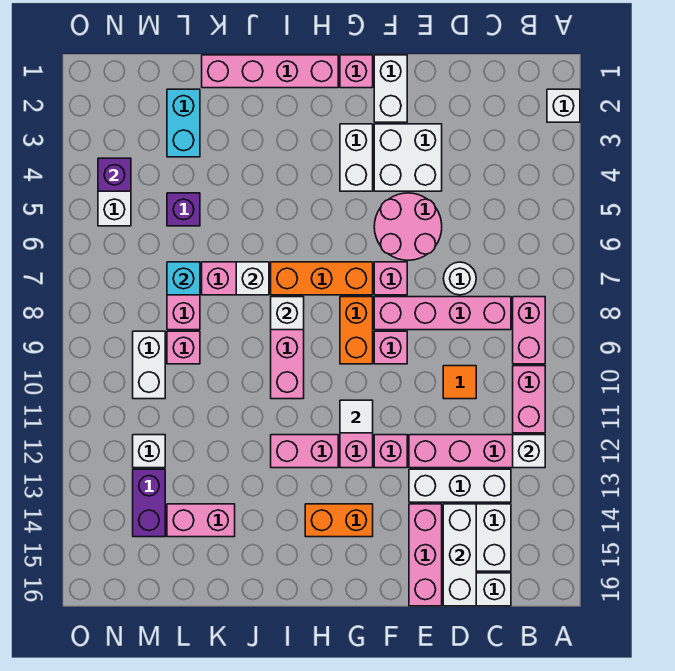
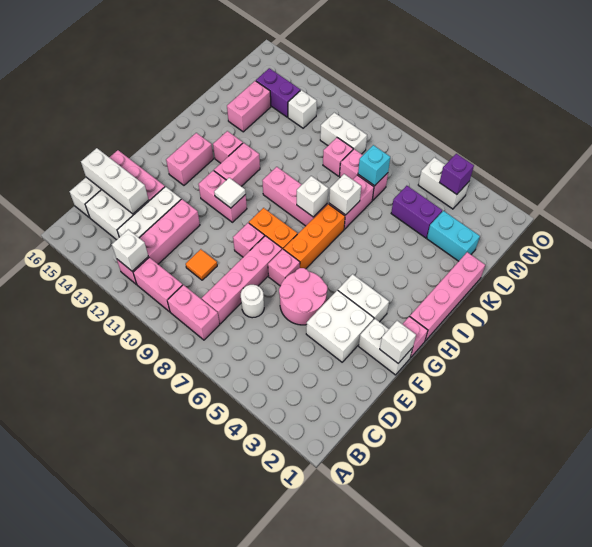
white brick A2 level 1 -> white brick F1 level 2
pink brick F12 level 1 -> pink brick I13 level 1
orange brick G14:H14 level 1 -> pink brick G14:H14 level 1
purple brick L5 level 1 -> purple brick L4:L5 level 1

